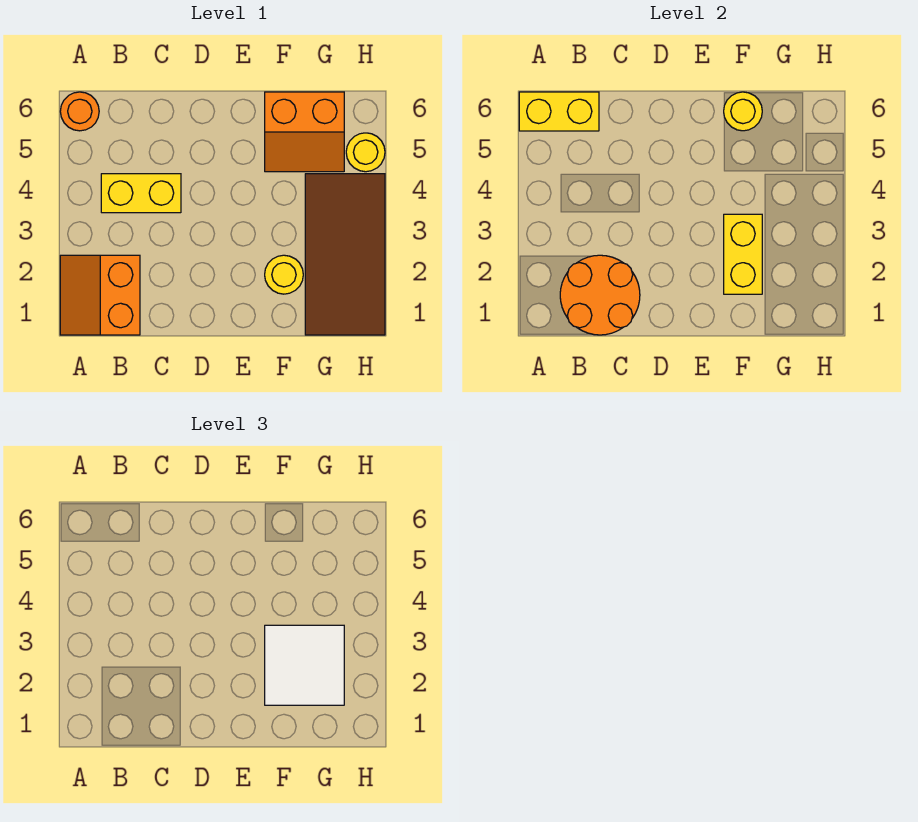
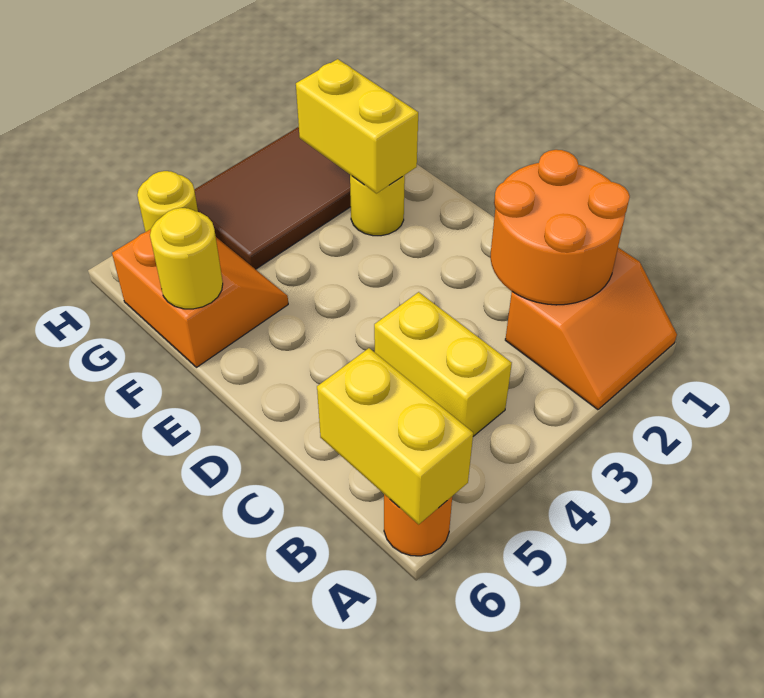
yellow brick F2:F3 level 2 -> yellow brick F2:G2 level 2
white tile F2:G3 level 3 -> none

